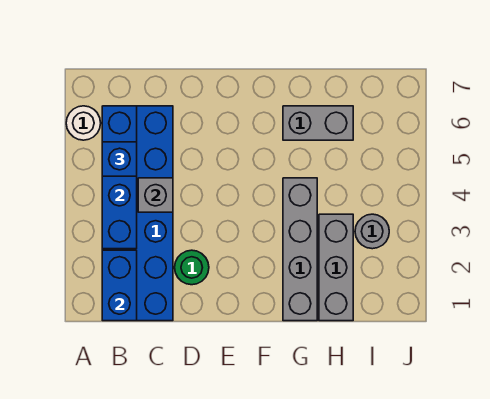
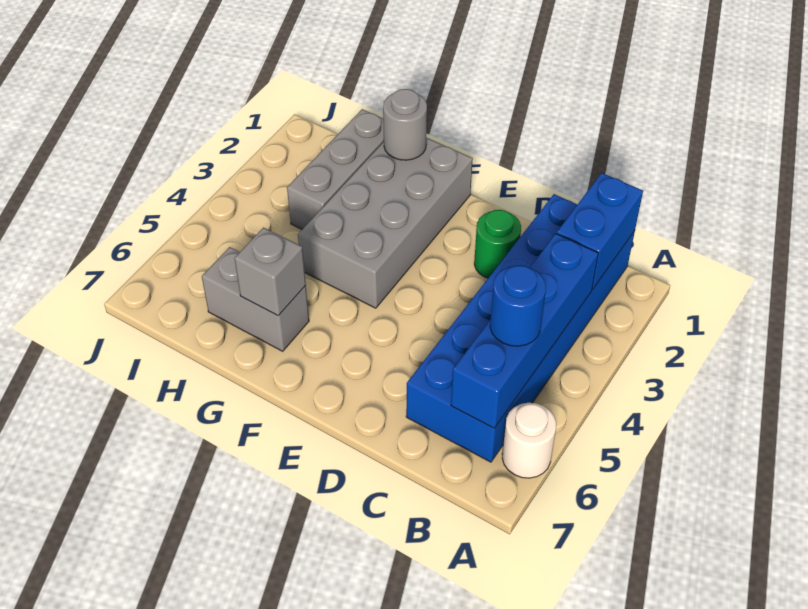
blue brick B5 level 3 -> blue round brick B5 level 3
grey brick C4 level 2 -> grey brick G6 level 2
grey brick G1:G4 level 1 -> grey brick F1:G4 level 1
grey round brick I3 level 1 -> grey round brick G1 level 2

